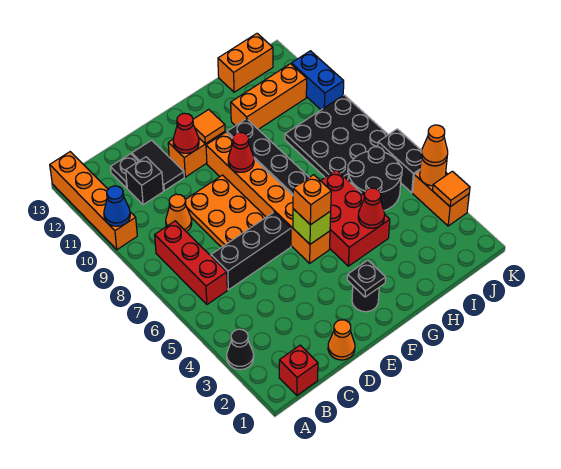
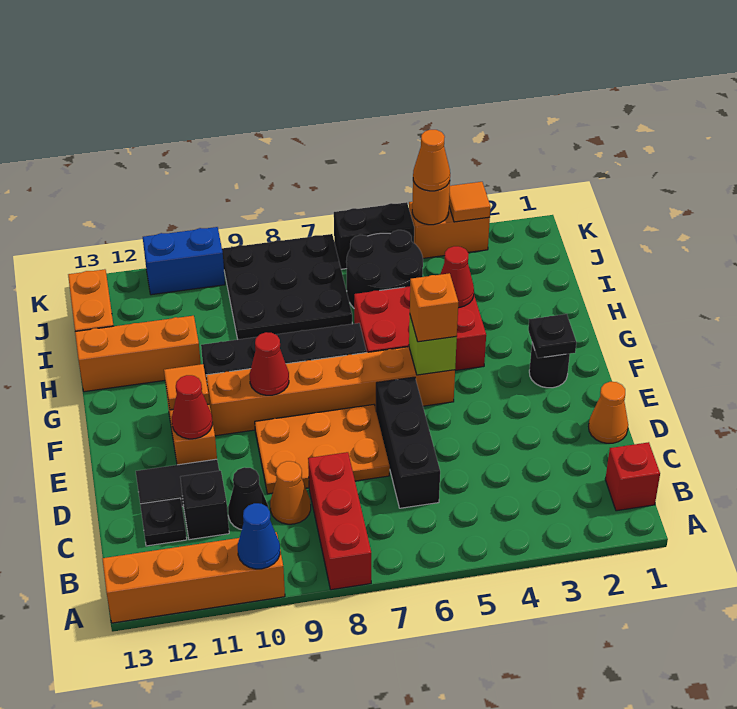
black cone A3 level 1 -> black cone C10 level 1
red brick B6:B8 level 1 -> red brick A8:C8 level 1
orange brick H11:J11 level 1 -> orange brick H11:H13 level 1

